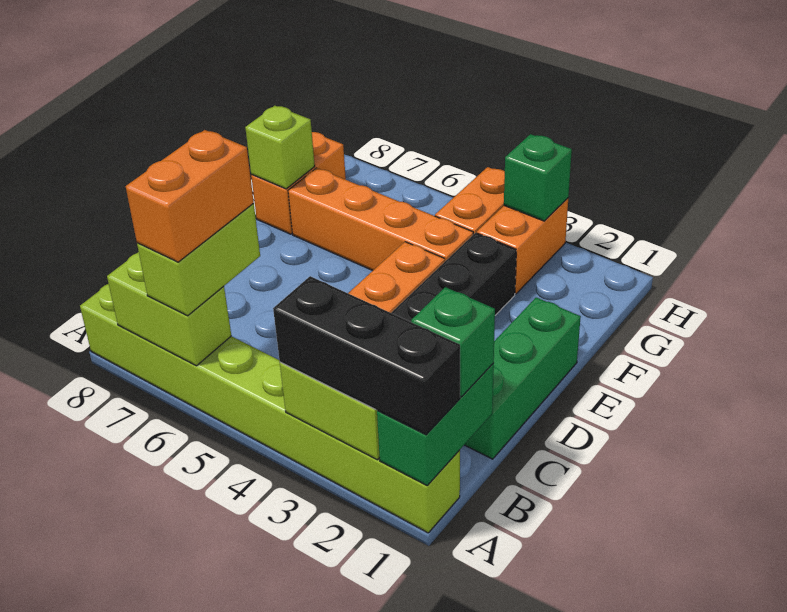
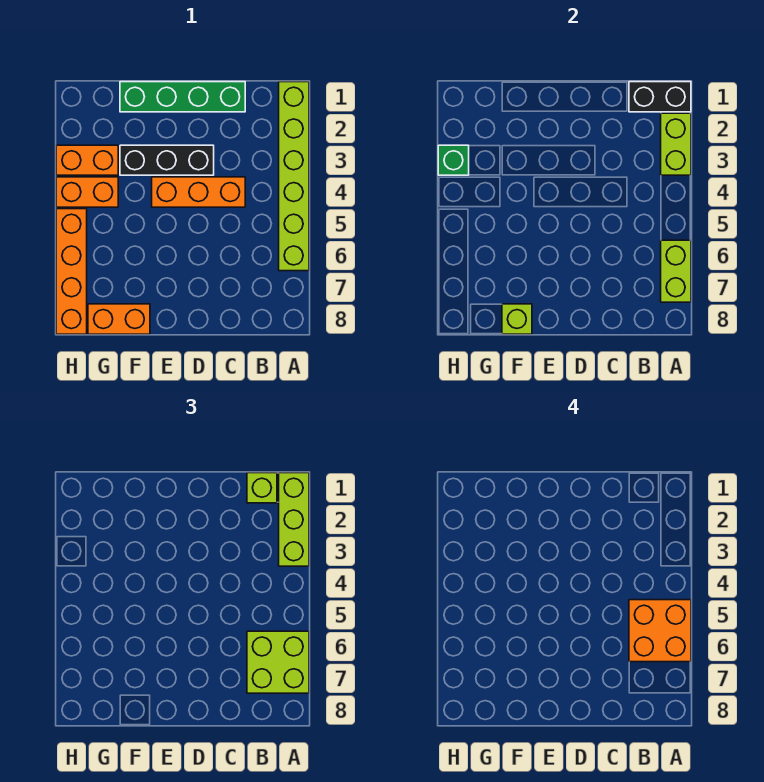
lime brick A1:A8 level 1 -> lime brick A1:A6 level 1
green brick A1:B1 level 2 -> black brick A1:B1 level 2
black brick A1:A3 level 3 -> lime brick A1:A3 level 3
lime brick A6:B6 level 3 -> lime brick A6:B7 level 3
orange brick A6:B6 level 4 -> orange brick A5:B6 level 4
green brick B1 level 3 -> lime brick B1 level 3
green brick C1:E1 level 1 -> green brick C1:F1 level 1
orange brick F4:F7 level 1 -> orange brick H5:H8 level 1

